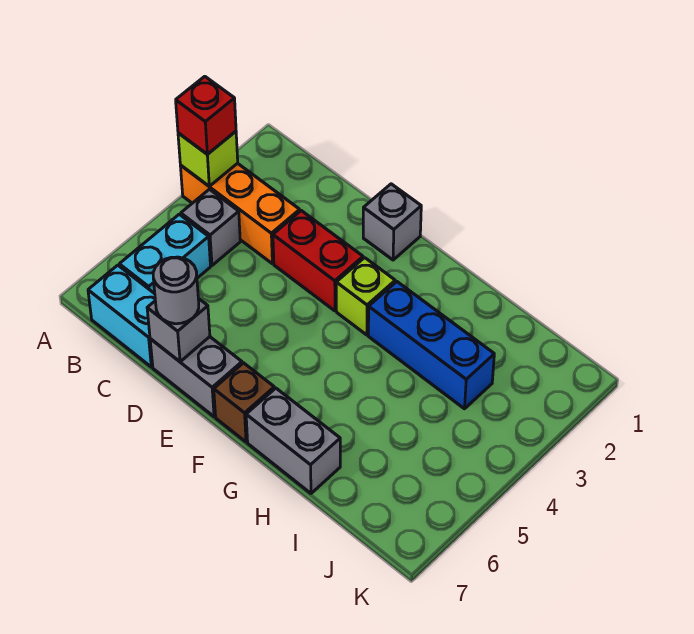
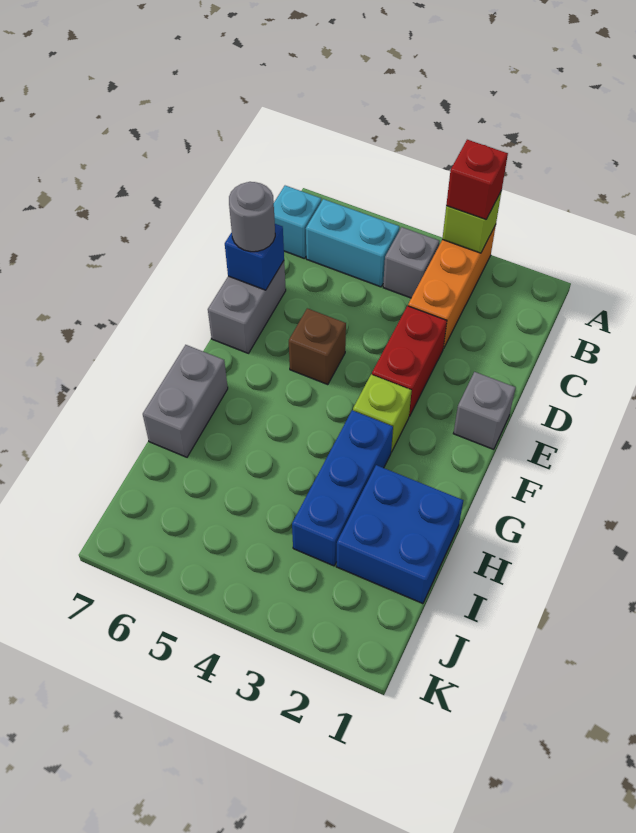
cyan brick B7:C7 level 1 -> cyan brick B7 level 1
grey brick D7 level 2 -> blue brick D7 level 2
brown brick F7 level 1 -> brown brick E5 level 1
none -> blue brick H1:I2 level 1

